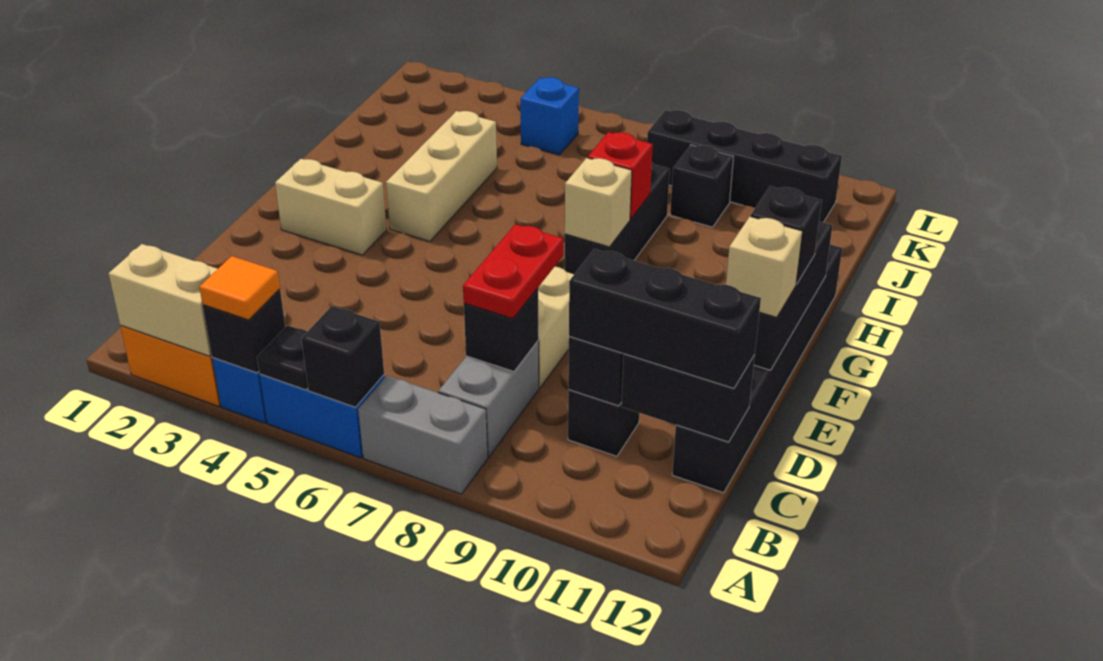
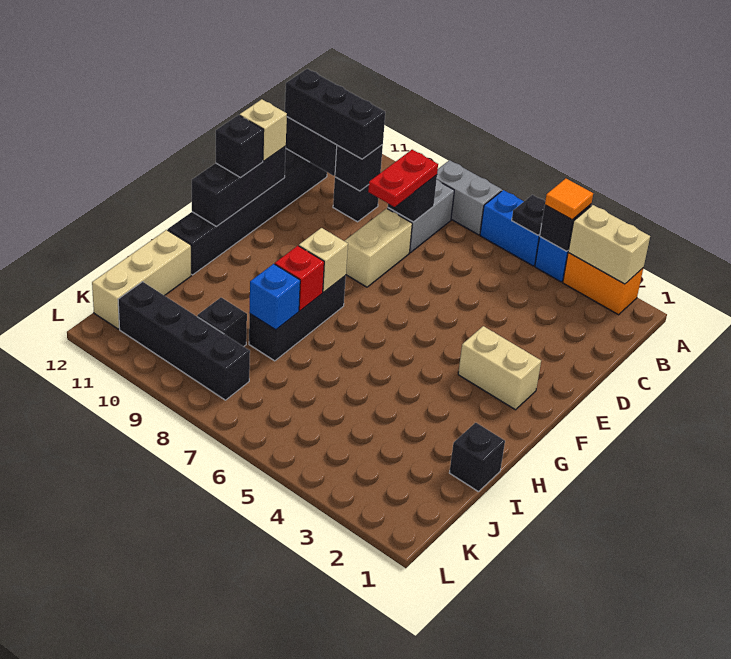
black brick A6 level 2 -> black brick I1 level 1
tan brick G4:I4 level 1 -> tan brick I12:K12 level 1
blue brick K5 level 1 -> blue brick I8 level 2

